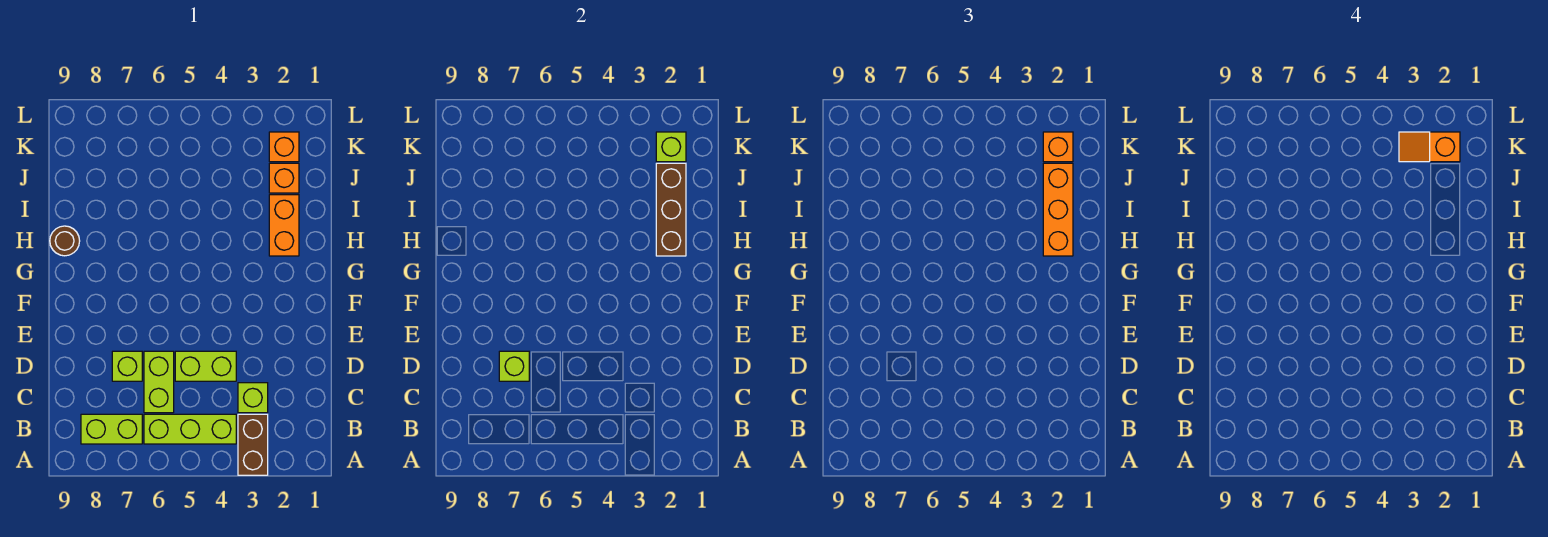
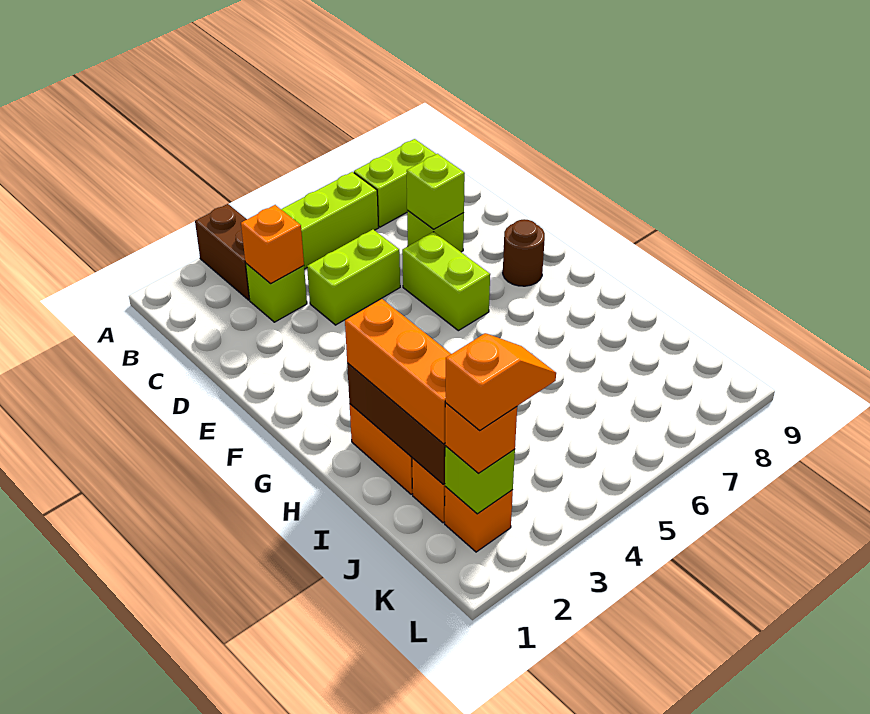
none -> orange brick C3 level 2
lime brick C6:D6 level 1 -> lime brick E6:F6 level 1
brown round brick H9 level 1 -> brown round brick F8 level 1

